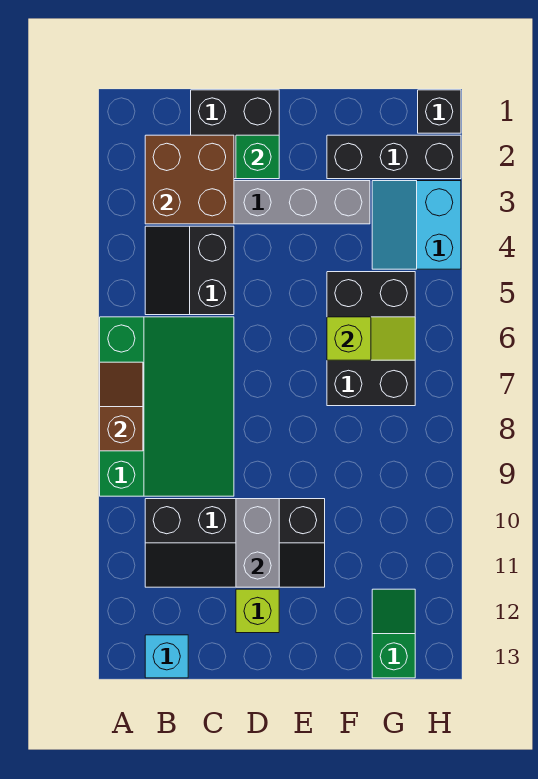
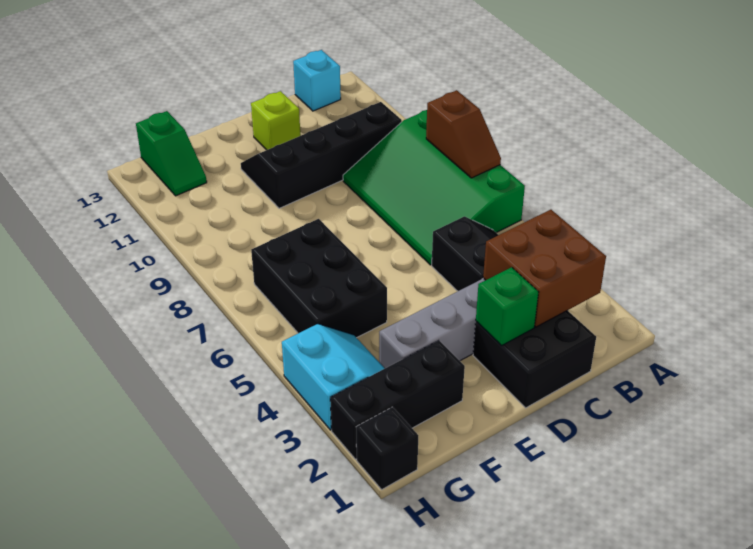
grey brick D10:D11 level 2 -> none
lime slope F6:G6 level 2 top F -> none

